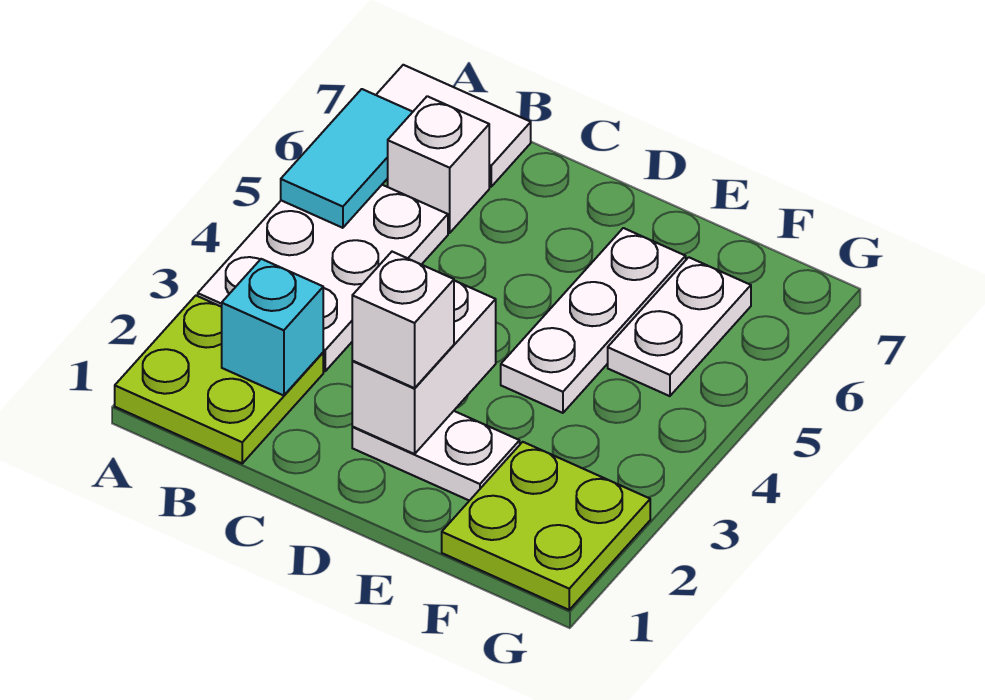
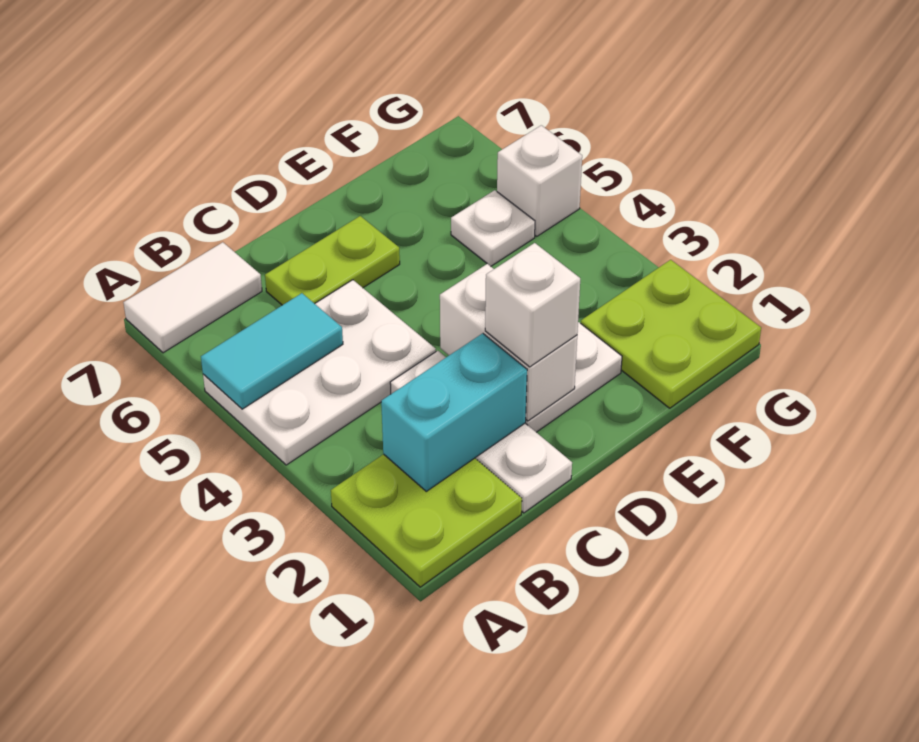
white plate A3:B5 level 1 -> white plate A4:C5 level 1
cyan tile A5:A6 level 2 -> cyan tile A5:B5 level 2
cyan brick B2 level 2 -> cyan brick B2:C2 level 2
white brick B6 level 1 -> white brick G5 level 1
none -> lime plate C6:D6 level 1
white plate E4:E6 level 1 -> white plate C1:C3 level 1
white plate F5:F6 level 1 -> white plate F5 level 1

